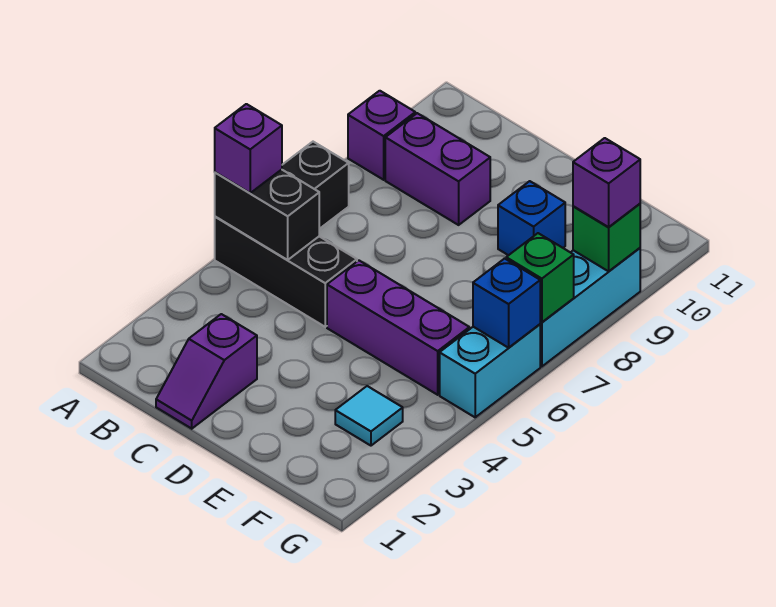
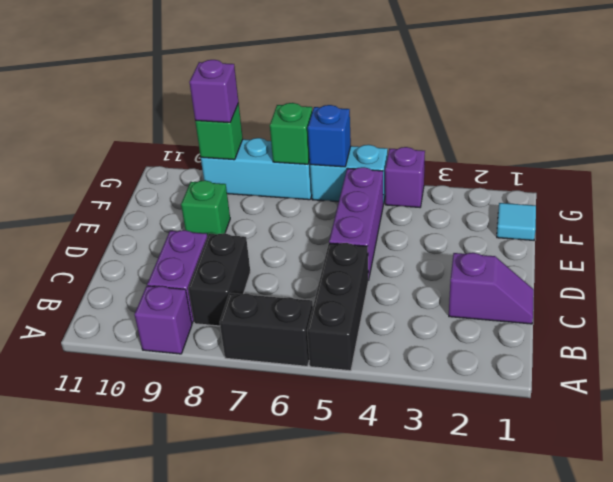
black brick A5:B5 level 2 -> black brick B8:C8 level 1
purple brick A5 level 3 -> purple brick G4 level 1
blue brick E9 level 1 -> green brick E9 level 1
cyan tile F3 level 1 -> cyan tile F1 level 1

